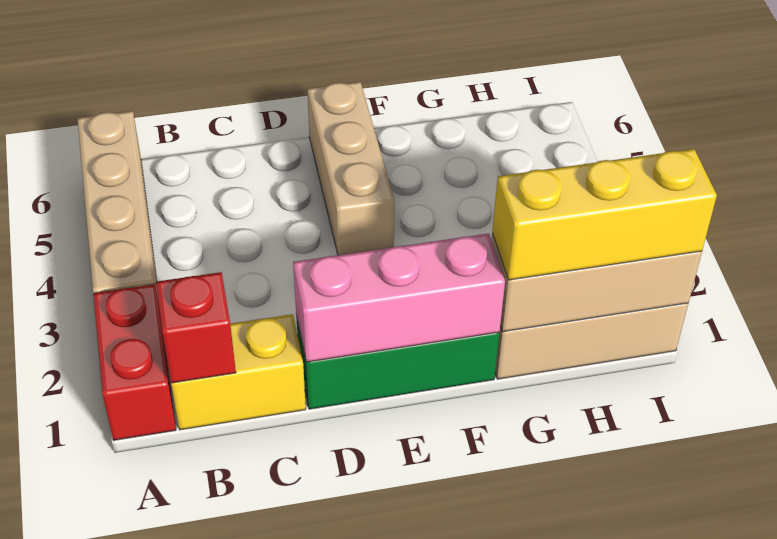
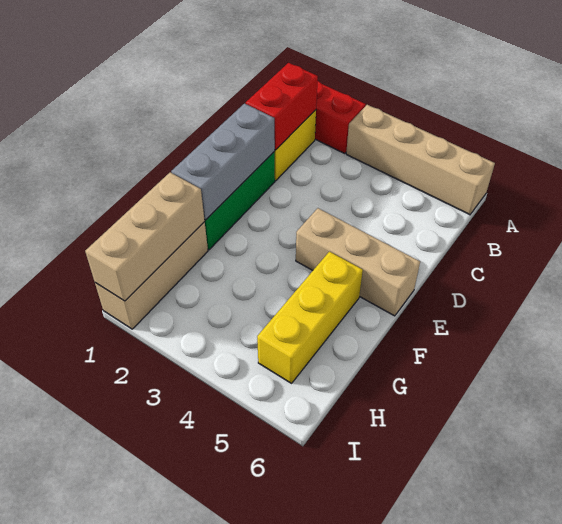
red brick B1 level 2 -> red brick B1:C1 level 2
pink brick D1:F1 level 2 -> grey brick D1:F1 level 2
yellow brick G1:I1 level 3 -> yellow brick F5:H5 level 1

